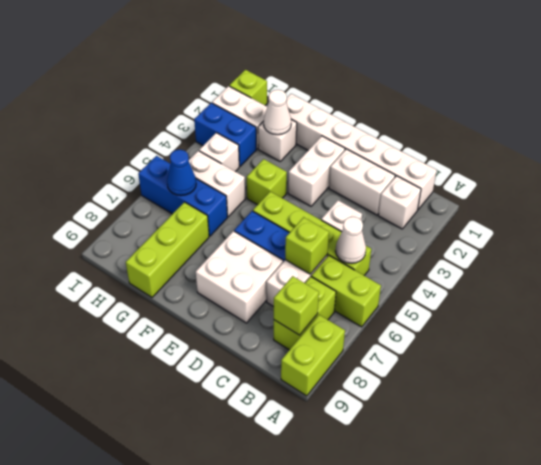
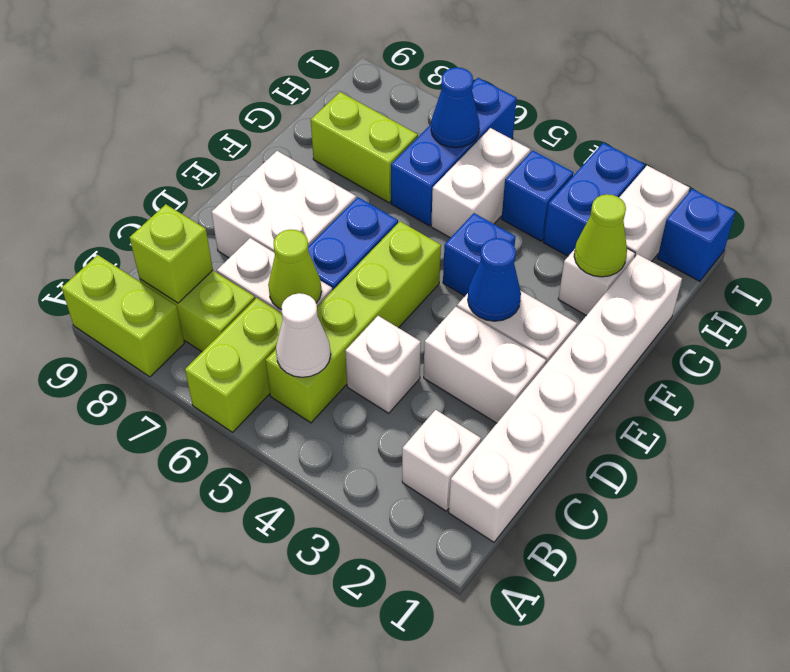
white brick C2:D2 level 1 -> white brick D2:D3 level 1
lime brick C6 level 2 -> lime cone C6 level 2
none -> blue cone E3 level 2
lime brick F4 level 1 -> blue brick F4 level 1
white cone G2 level 2 -> lime cone G2 level 2
lime brick G7:G9 level 1 -> lime brick G7:G8 level 1
white brick H4 level 1 -> blue brick H4 level 1
lime brick I1 level 1 -> blue brick I1 level 1

